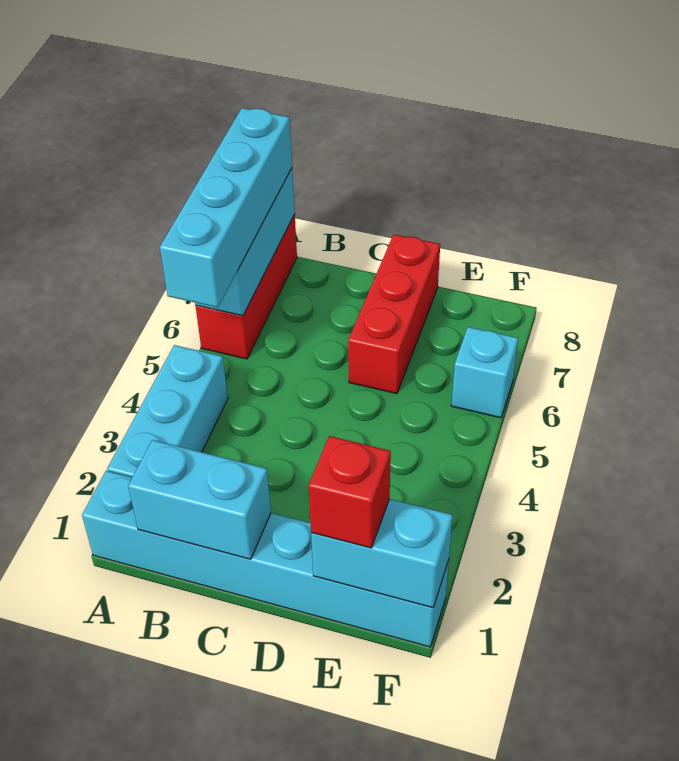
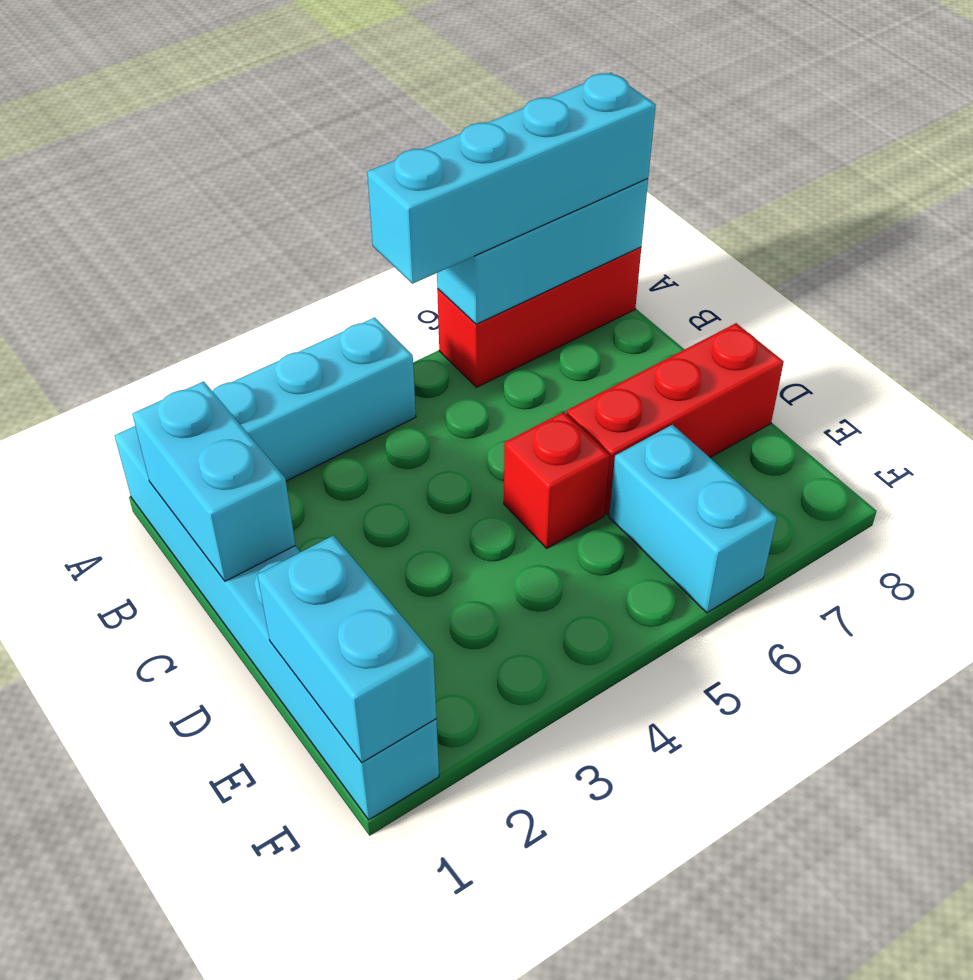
red brick E1 level 3 -> red brick D5 level 1
cyan brick F6 level 1 -> cyan brick E6:F6 level 1

